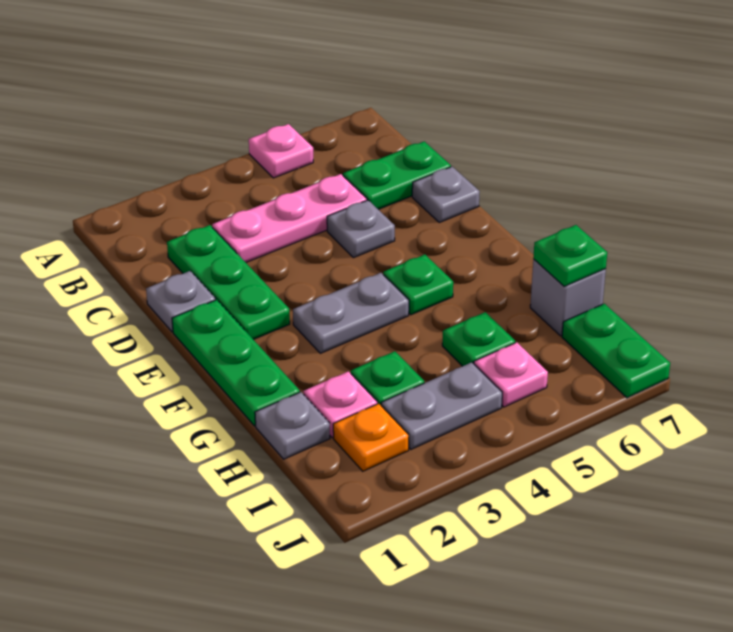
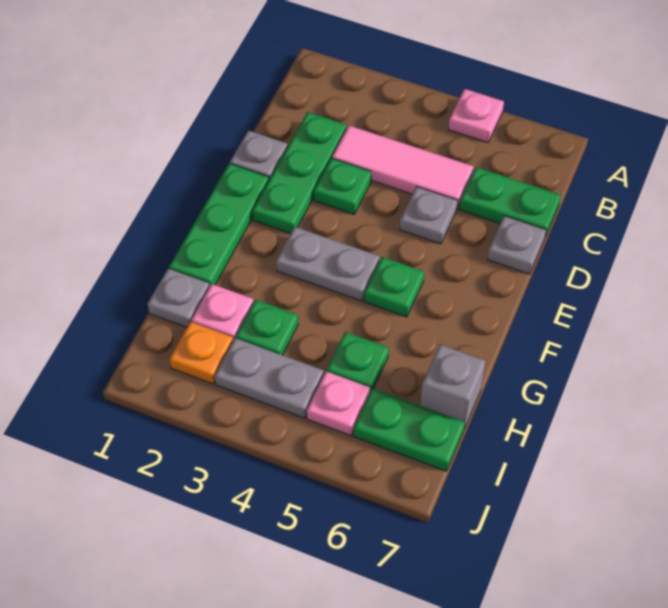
pink plate C3:C5 level 1 -> pink tile C3:C5 level 1
green plate H7 level 2 -> green plate D3 level 1
green plate I7:J7 level 1 -> green plate I6:I7 level 1

